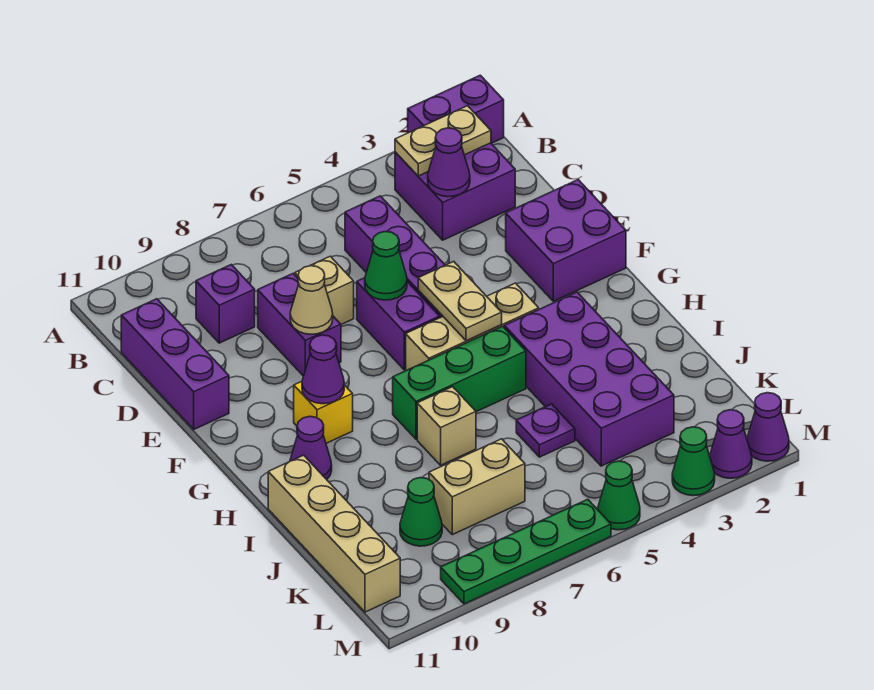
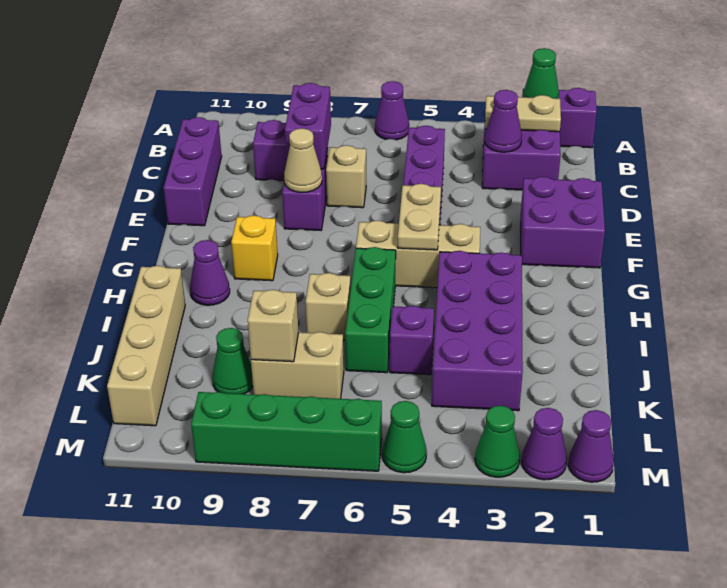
purple brick E6:F6 level 1 -> purple brick C8:D8 level 2
green cone E6 level 2 -> green cone A2 level 2
purple cone G9 level 2 -> purple cone A6 level 1
green brick H5:H7 level 1 -> green brick H6:J6 level 1
purple plate J5 level 1 -> purple brick J5 level 1
none -> tan brick K8 level 2
green plate M6:M9 level 1 -> green brick M6:M9 level 1

